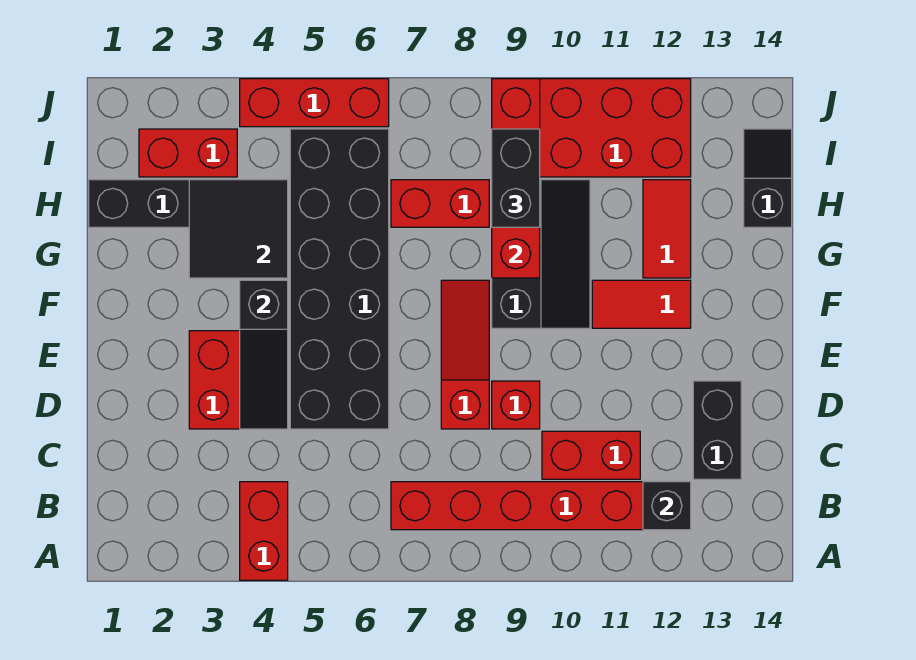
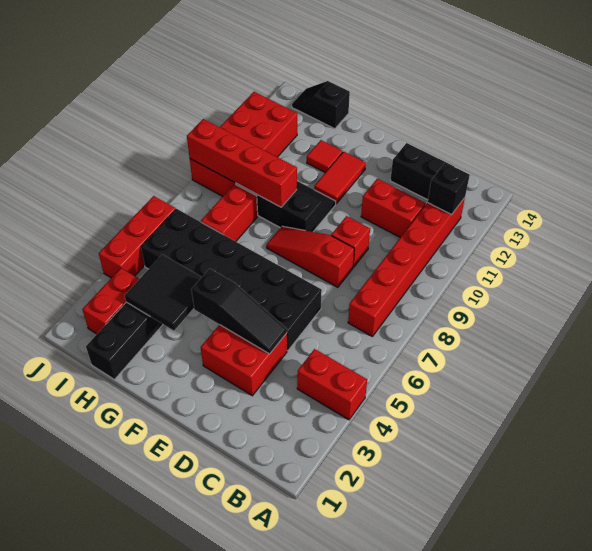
red brick C10:C11 level 1 -> red brick C11:D11 level 1
red tile G12:H12 level 1 -> red tile G12 level 1
black brick H9:I9 level 3 -> none

